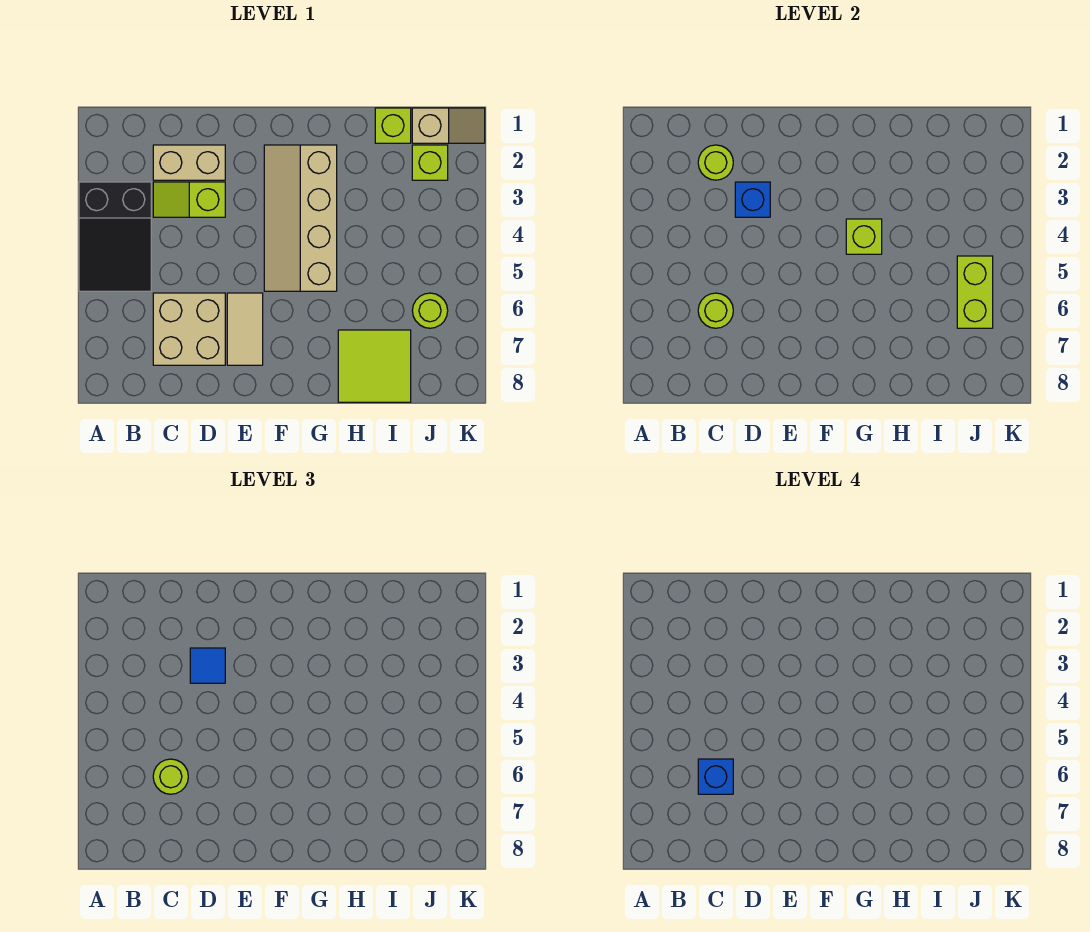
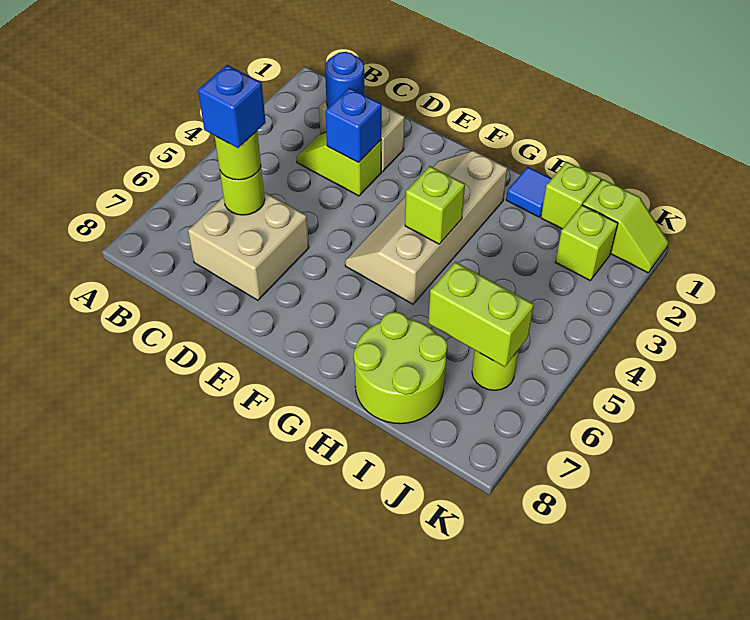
black slope A3:B5 level 1 top 3 -> none
lime round brick C2 level 2 -> blue round brick C2 level 2
blue tile D3 level 3 -> blue tile H1 level 1
tan tile E6:E7 level 1 -> none
lime tile H7:I8 level 1 -> lime round brick H7:I8 level 1
tan slope J1:K1 level 1 top J -> lime slope J1:K1 level 1 top J
lime brick J5:J6 level 2 -> lime brick I6:J6 level 2

